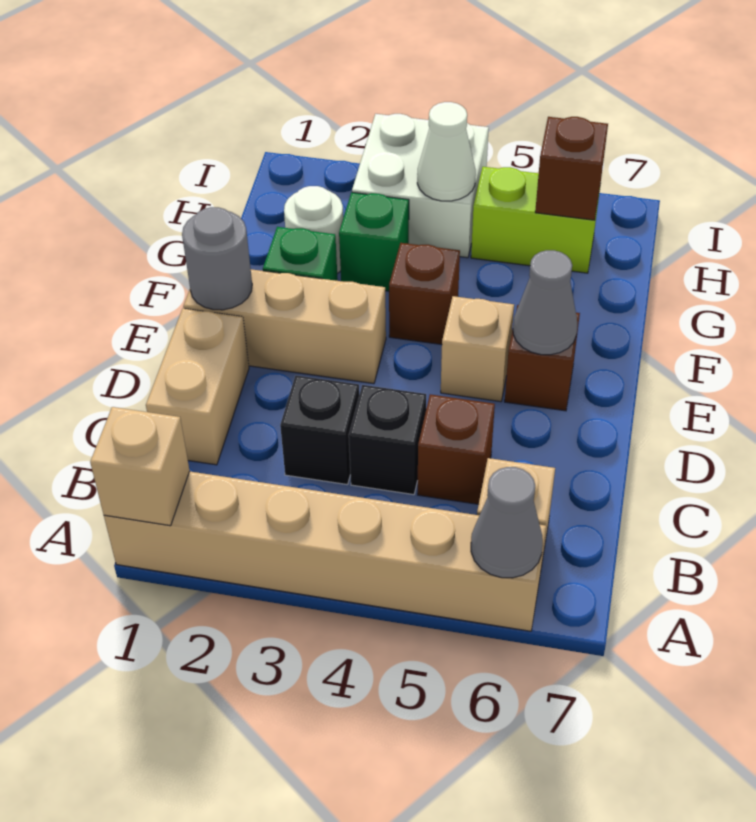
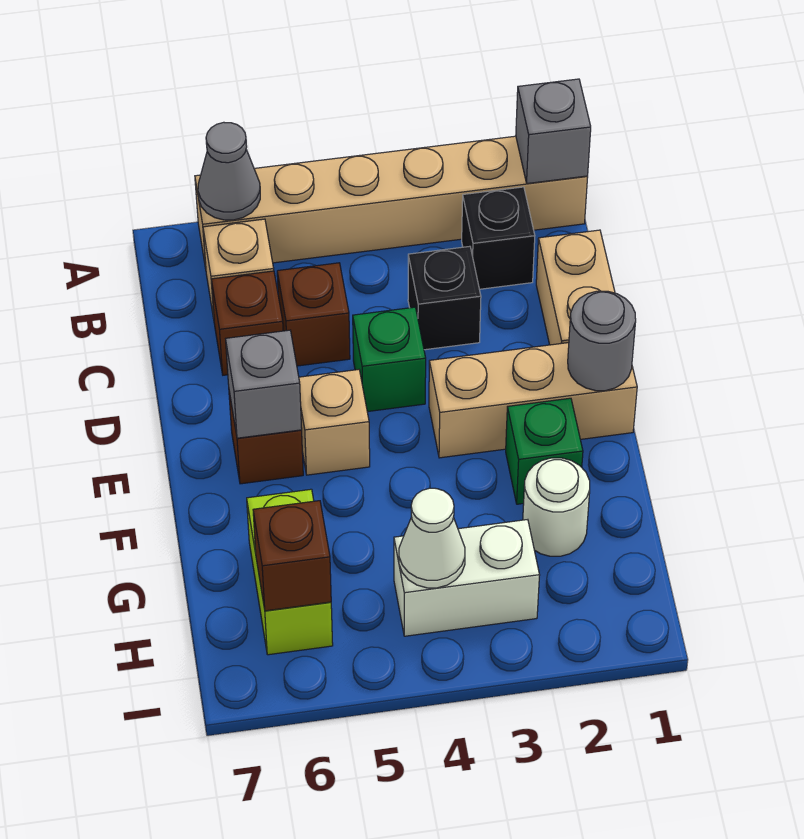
tan brick A1 level 2 -> grey brick A1 level 2
black brick C4 level 1 -> black brick B2 level 1
grey cone E6 level 2 -> grey brick E6 level 2
brown brick F4 level 1 -> brown brick C6 level 1
green brick G3 level 1 -> green brick D4 level 1
white brick H3:I4 level 1 -> white brick H3:H4 level 1
lime brick H5:H6 level 1 -> lime brick G6:H6 level 1

